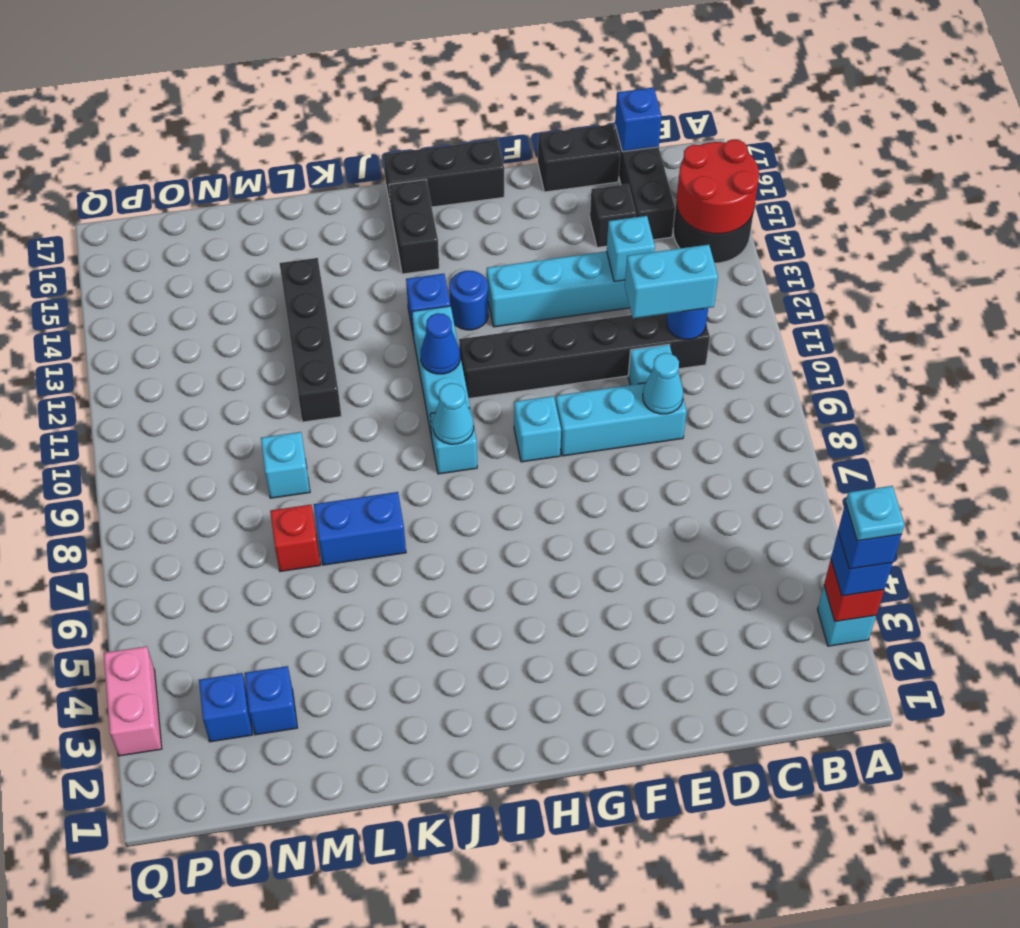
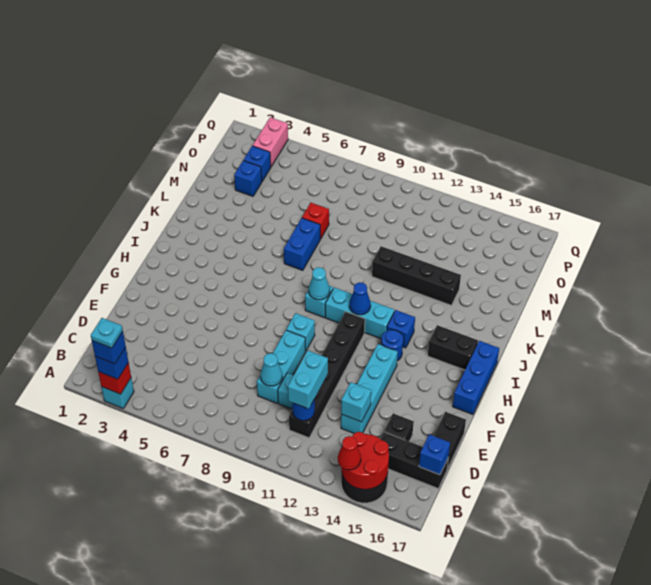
none -> red cone A14 level 3
black brick G17:I17 level 1 -> blue brick G17:I17 level 1
cyan brick M9 level 1 -> none
pink brick Q3:Q4 level 1 -> pink brick P3:Q3 level 1

